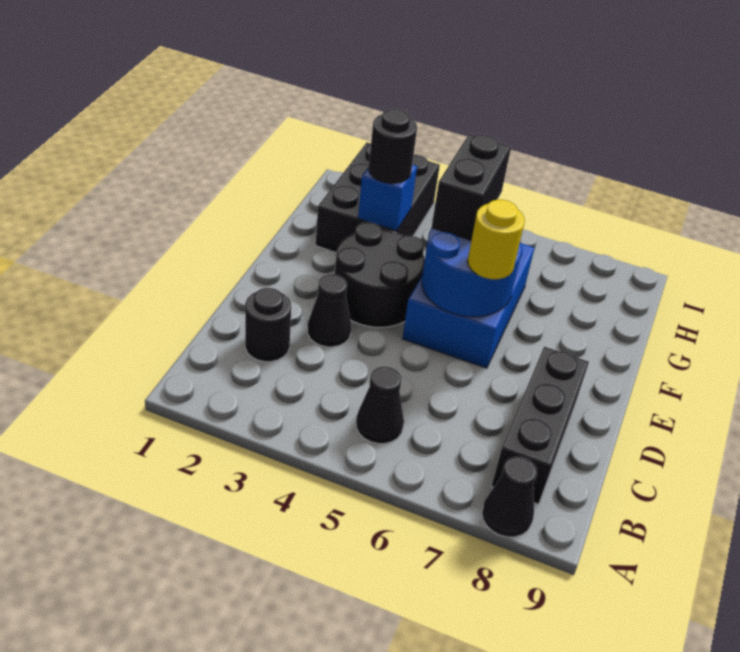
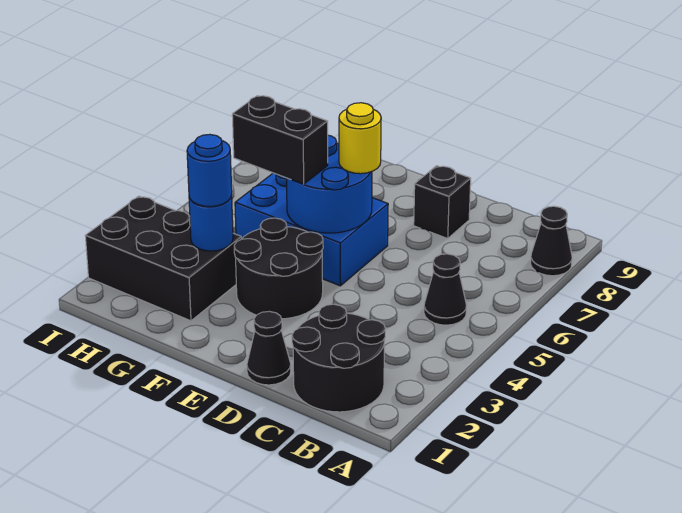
black brick B8:D8 level 1 -> black brick D8 level 1
black round brick C2 level 1 -> black round brick B1:C2 level 1
black cone D3 level 1 -> black cone D1 level 1
blue brick G3 level 2 -> blue round brick G3 level 2
black round brick G3 level 3 -> blue round brick G3 level 3

